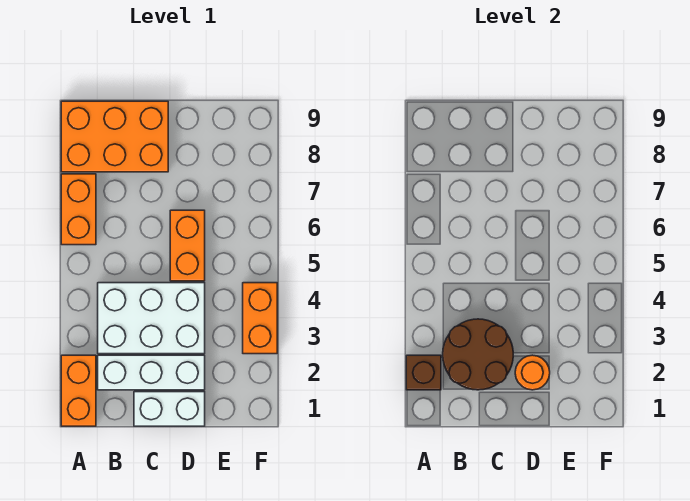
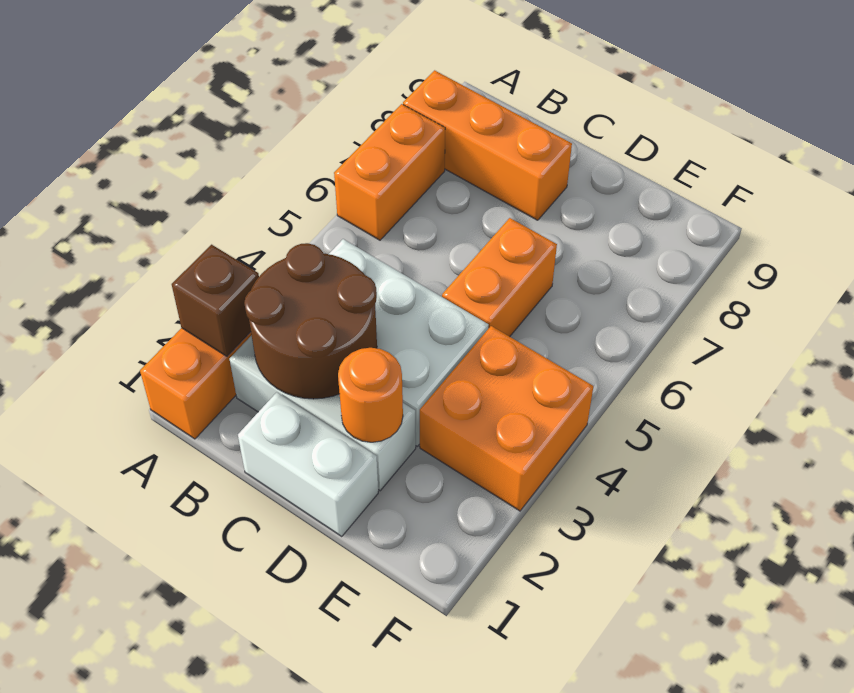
orange brick A8:C9 level 1 -> orange brick A8:C8 level 1
orange brick F3:F4 level 1 -> orange brick E3:F4 level 1

